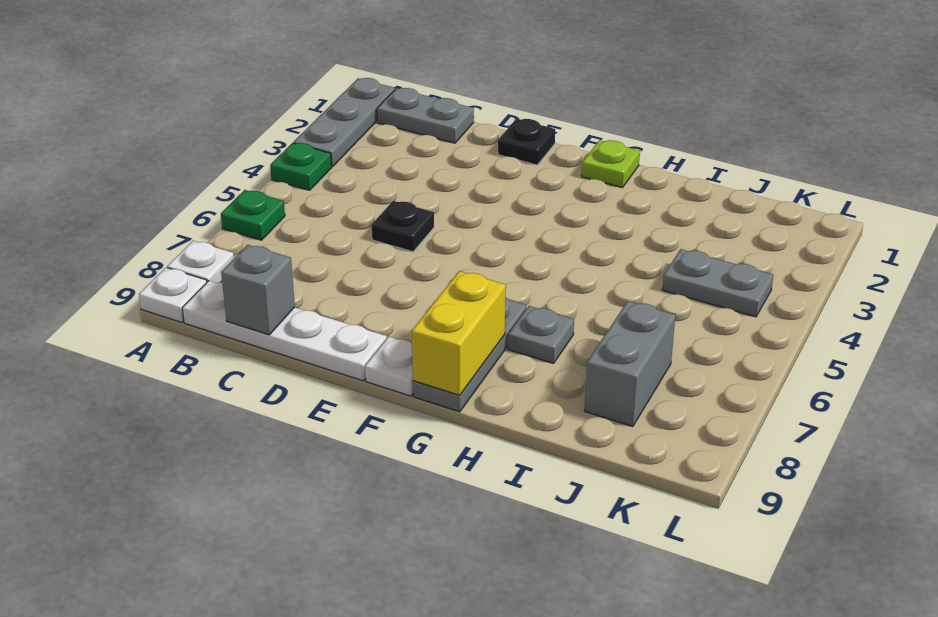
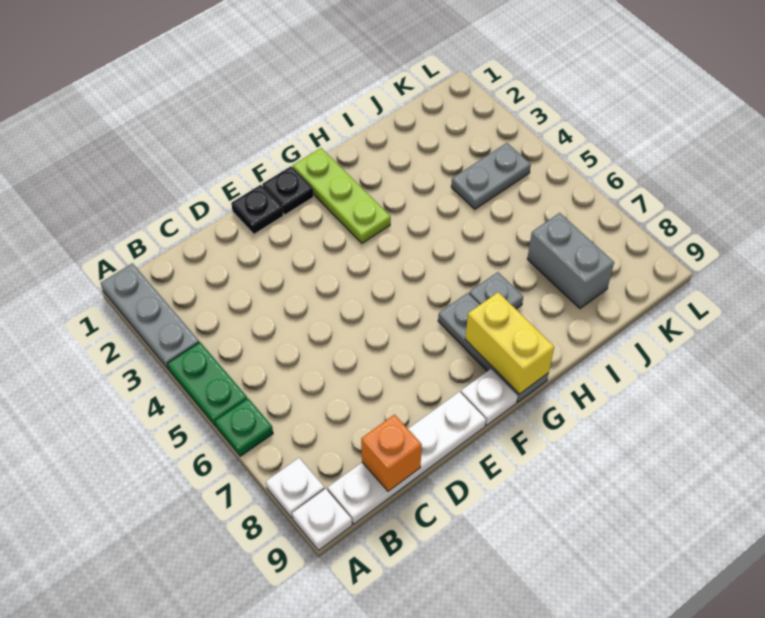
green plate A4 level 1 -> green plate A4:A5 level 1
grey plate B1:C1 level 1 -> none
grey brick C9 level 2 -> orange brick C9 level 2
black plate D5 level 1 -> black plate F1 level 1
lime plate G1 level 1 -> lime plate G1:G3 level 1

